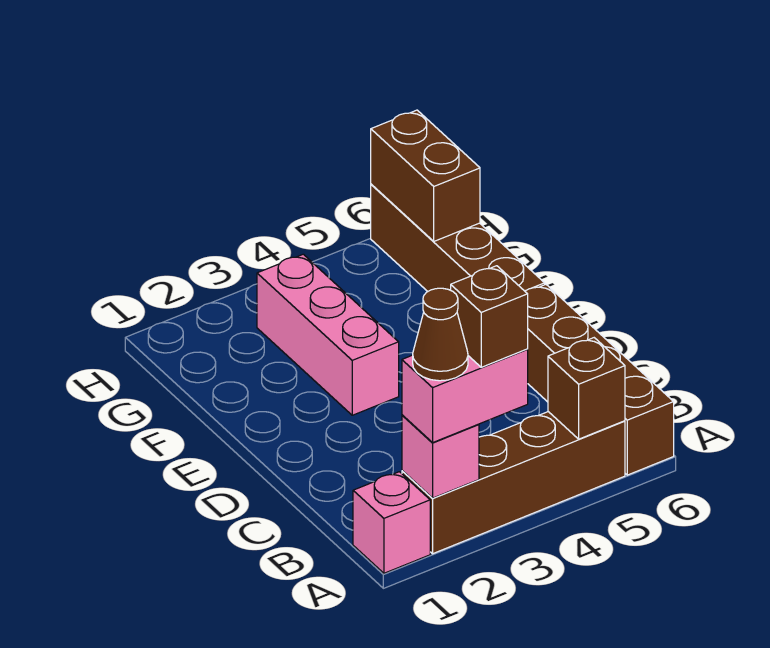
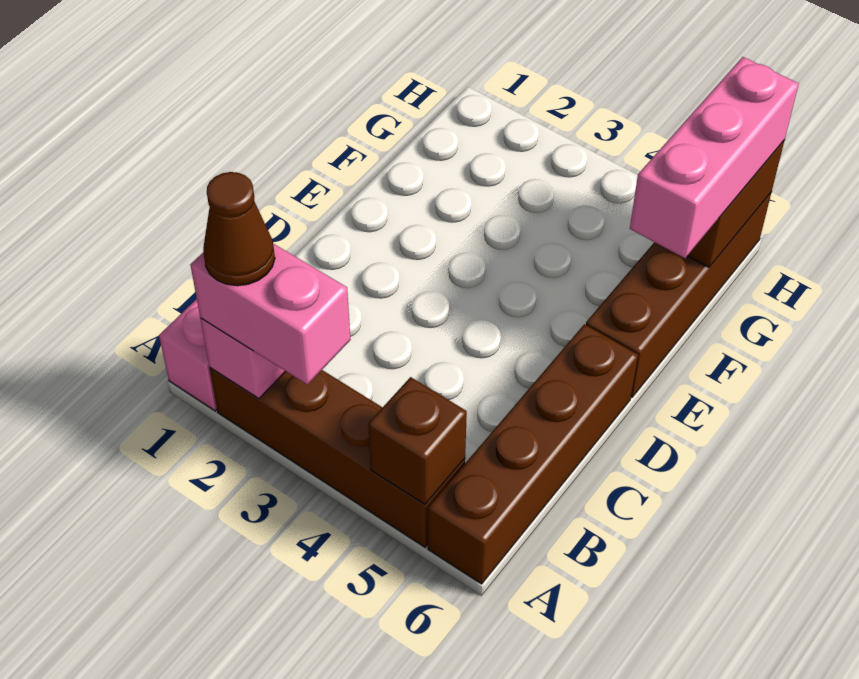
brown brick A3 level 4 -> none
pink brick E3:G3 level 1 -> pink brick F6:H6 level 3

